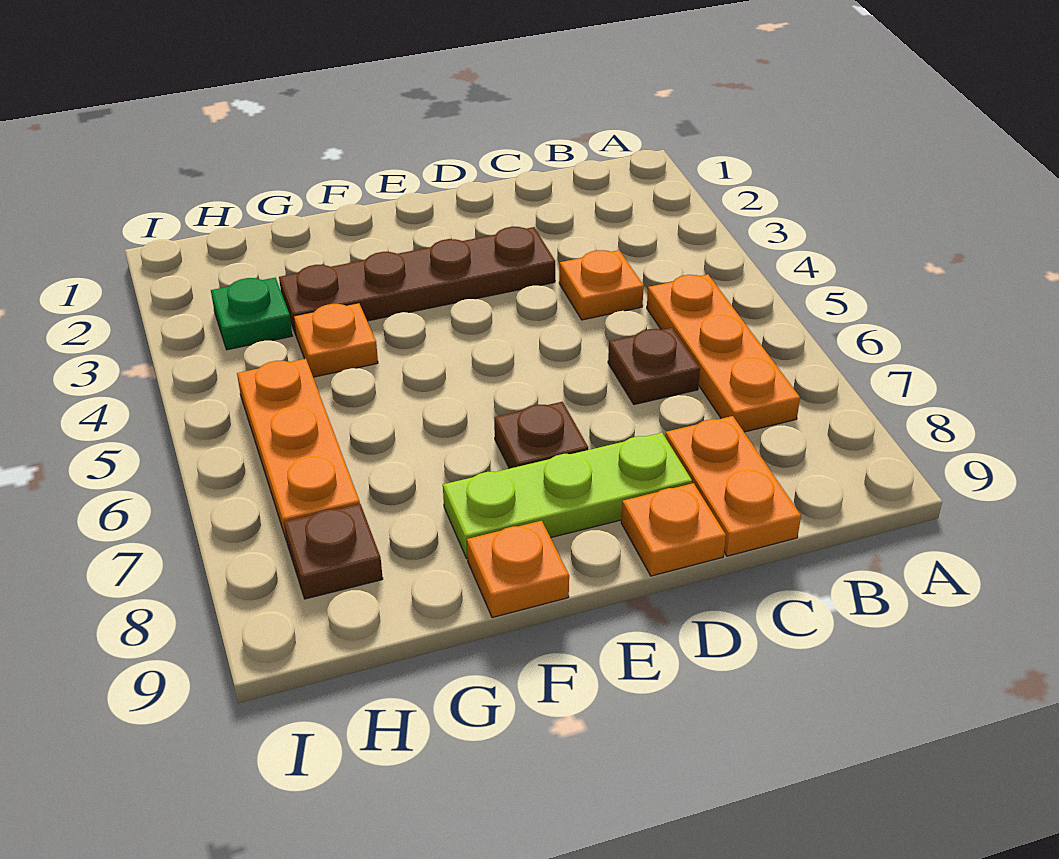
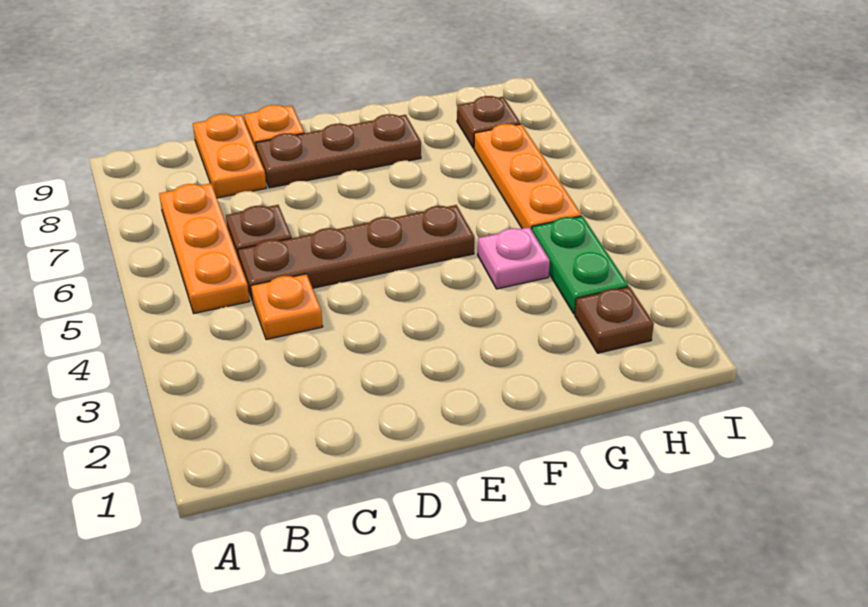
brown plate D3:G3 level 1 -> brown plate C5:F5 level 1
lime plate D8:F8 level 1 -> brown plate D8:F8 level 1
brown plate E7 level 1 -> brown plate H2 level 1
orange plate F9 level 1 -> none
orange plate G4 level 1 -> pink plate G4 level 1
green plate H3 level 1 -> green plate H3:H4 level 1

